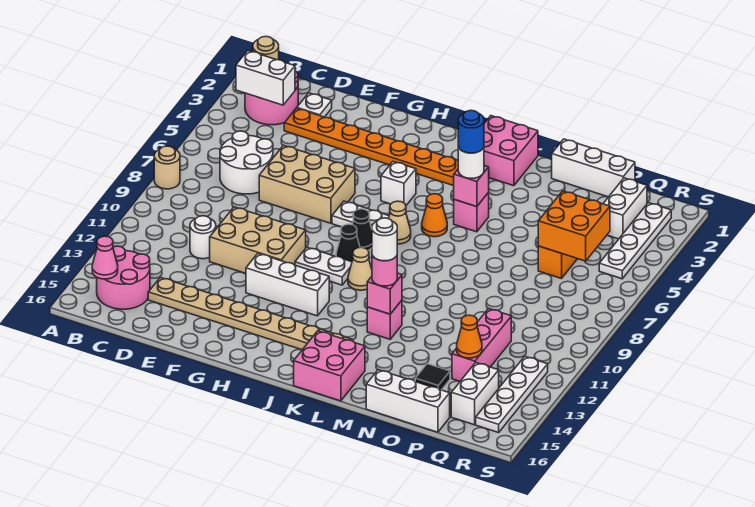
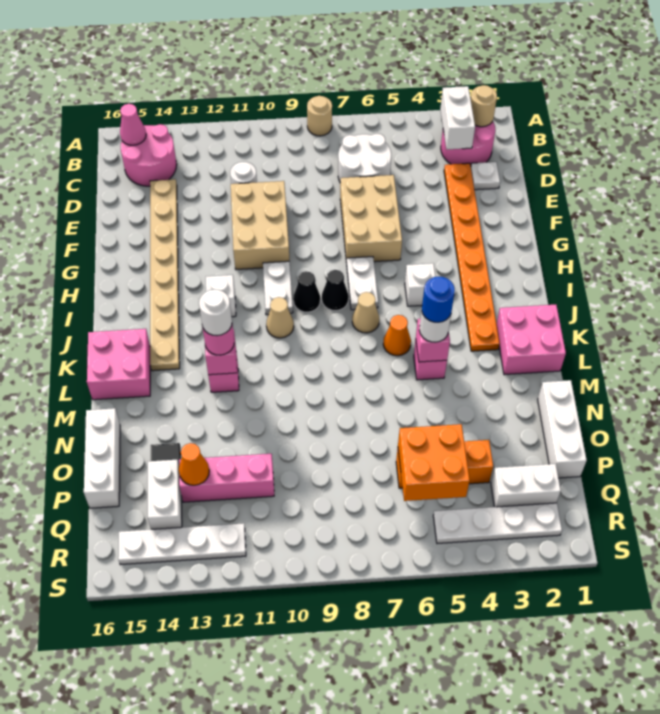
white brick G12:I12 level 1 -> white brick I12 level 1
white brick Q14:Q15 level 1 -> white brick P14:Q14 level 1

